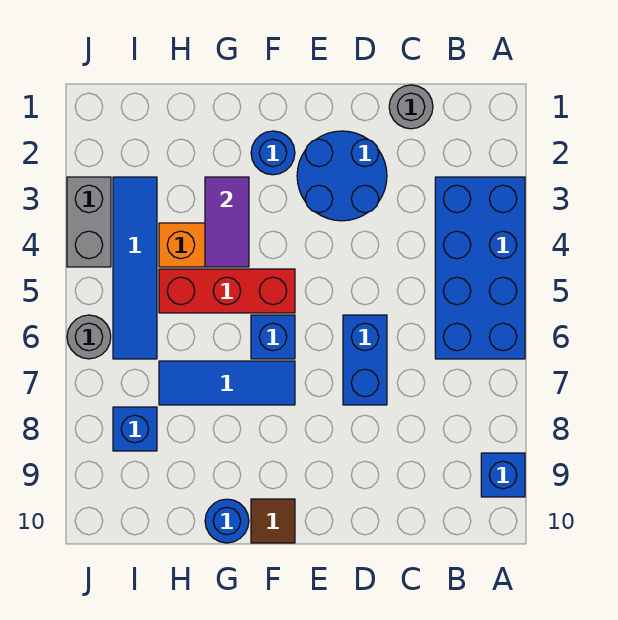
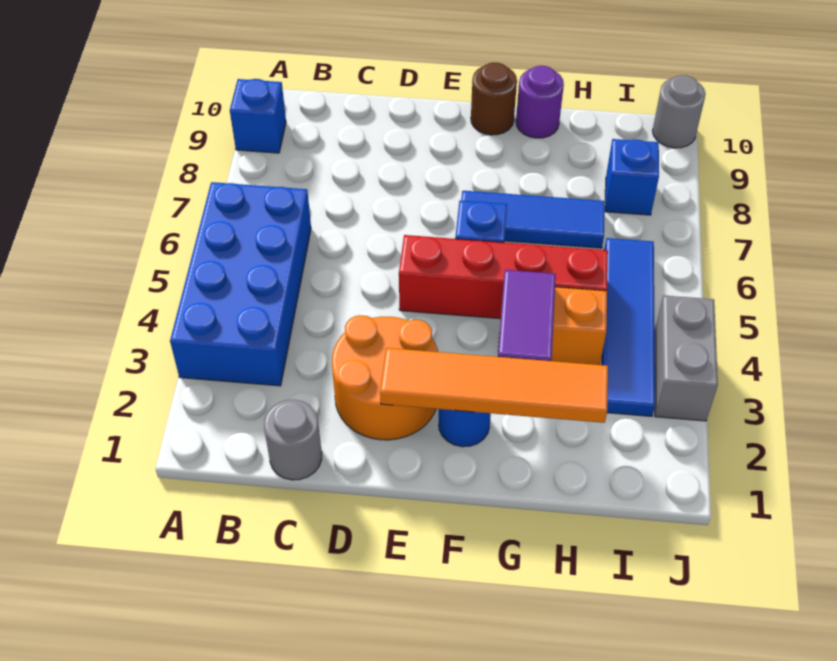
blue round brick D2:E3 level 1 -> orange round brick D2:E3 level 1
blue brick D6:D7 level 1 -> none
none -> orange tile E2:H2 level 2
red brick F5:H5 level 1 -> red brick E5:H5 level 1
brown tile F10 level 1 -> brown round brick F10 level 1
blue round brick G10 level 1 -> purple round brick G10 level 1
grey round brick J6 level 1 -> grey round brick J10 level 1

